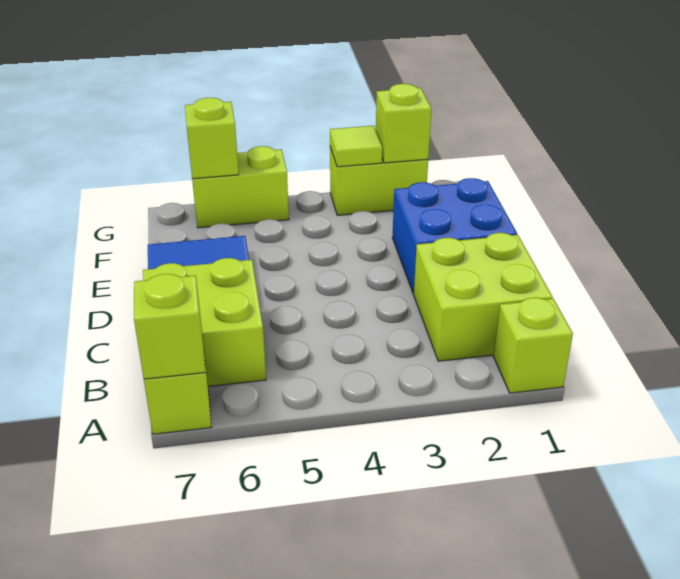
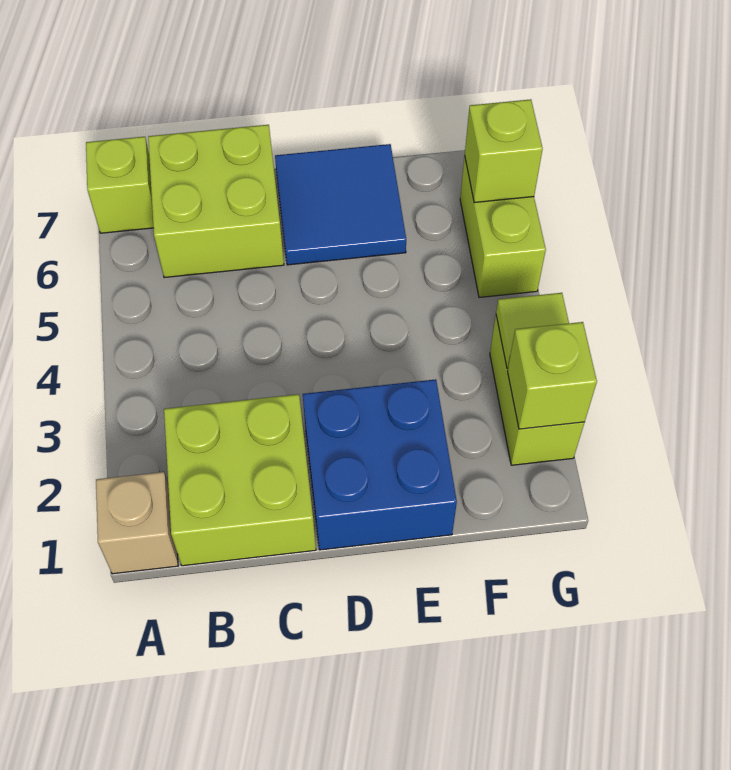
lime brick A1 level 1 -> tan brick A1 level 1
lime brick A7 level 2 -> none

